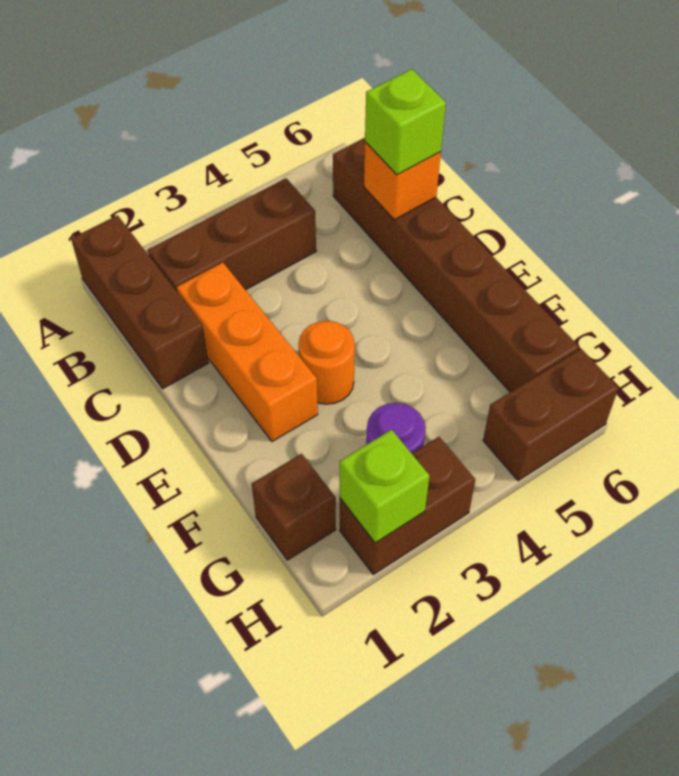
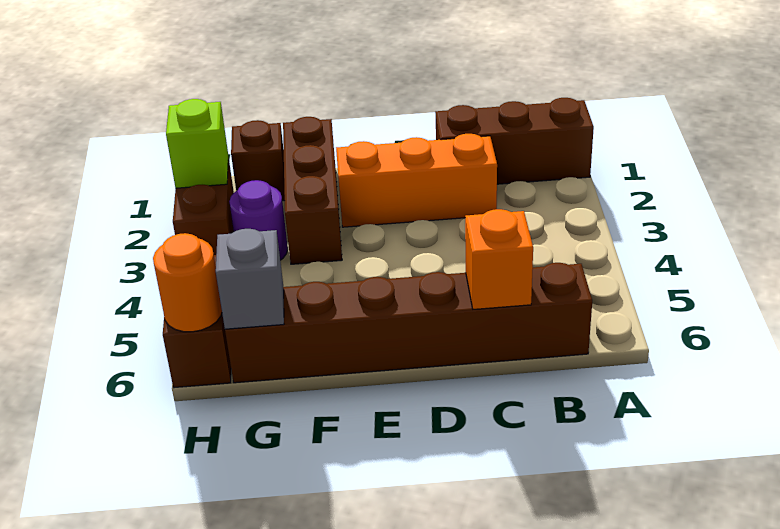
brown brick B2:B4 level 1 -> brown brick F1:F3 level 1
lime brick C6 level 3 -> none
orange round brick E3 level 1 -> orange round brick H6 level 2
none -> grey brick G6 level 2

